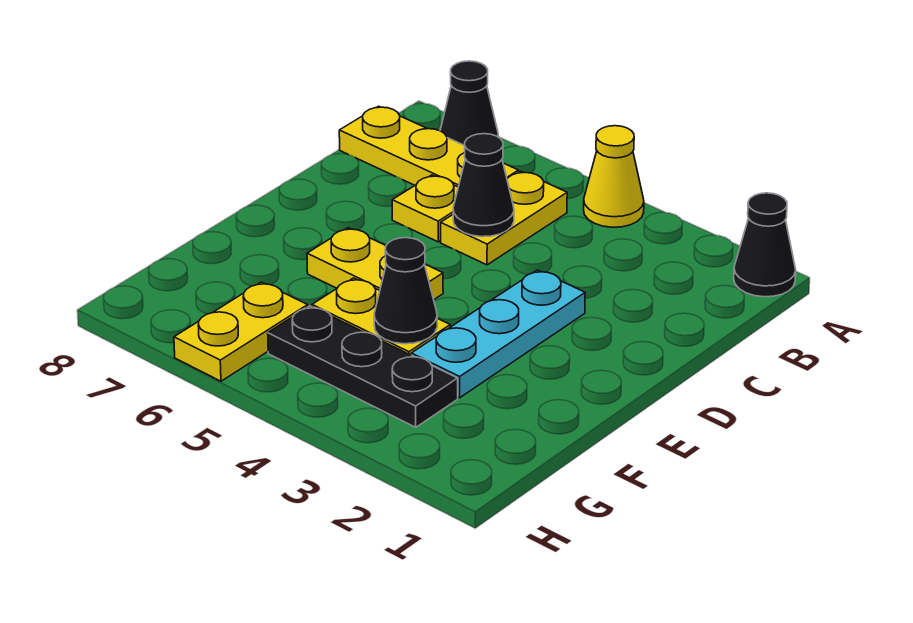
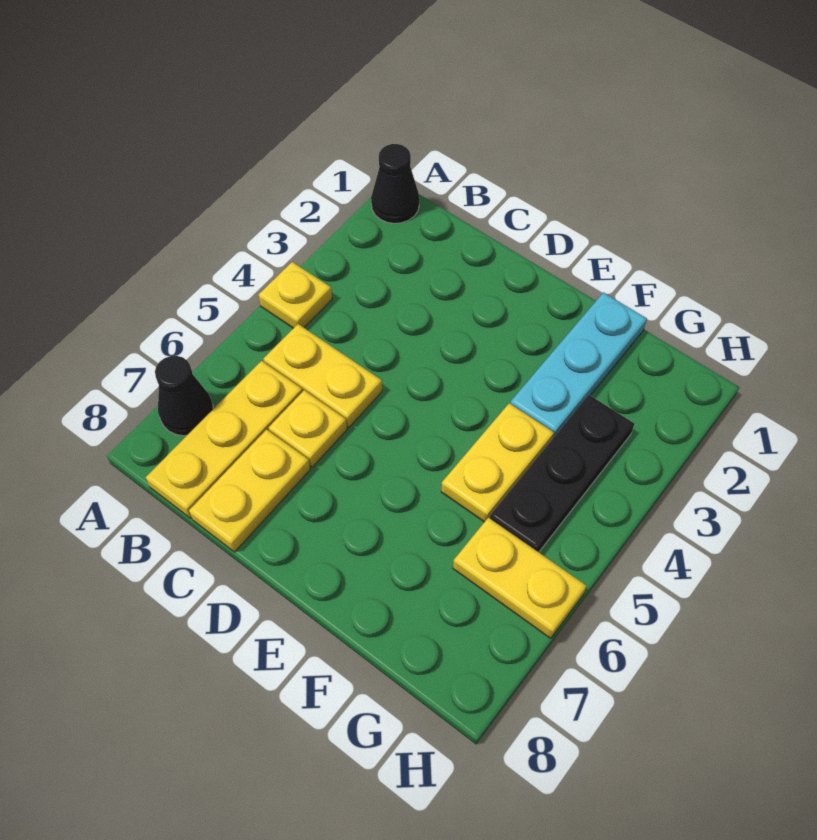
yellow cone A4 level 1 -> yellow plate A4 level 1
black cone C5 level 2 -> none
cyan plate D3:F3 level 1 -> cyan plate F1:F3 level 1
yellow plate E5:E6 level 1 -> yellow plate C7:C8 level 1
black cone F4 level 2 -> none

